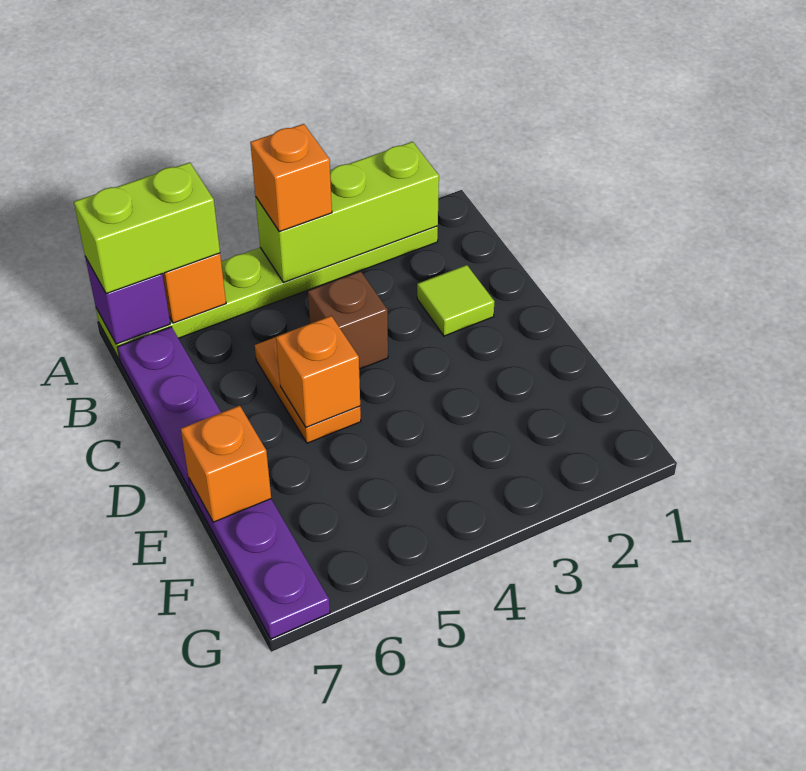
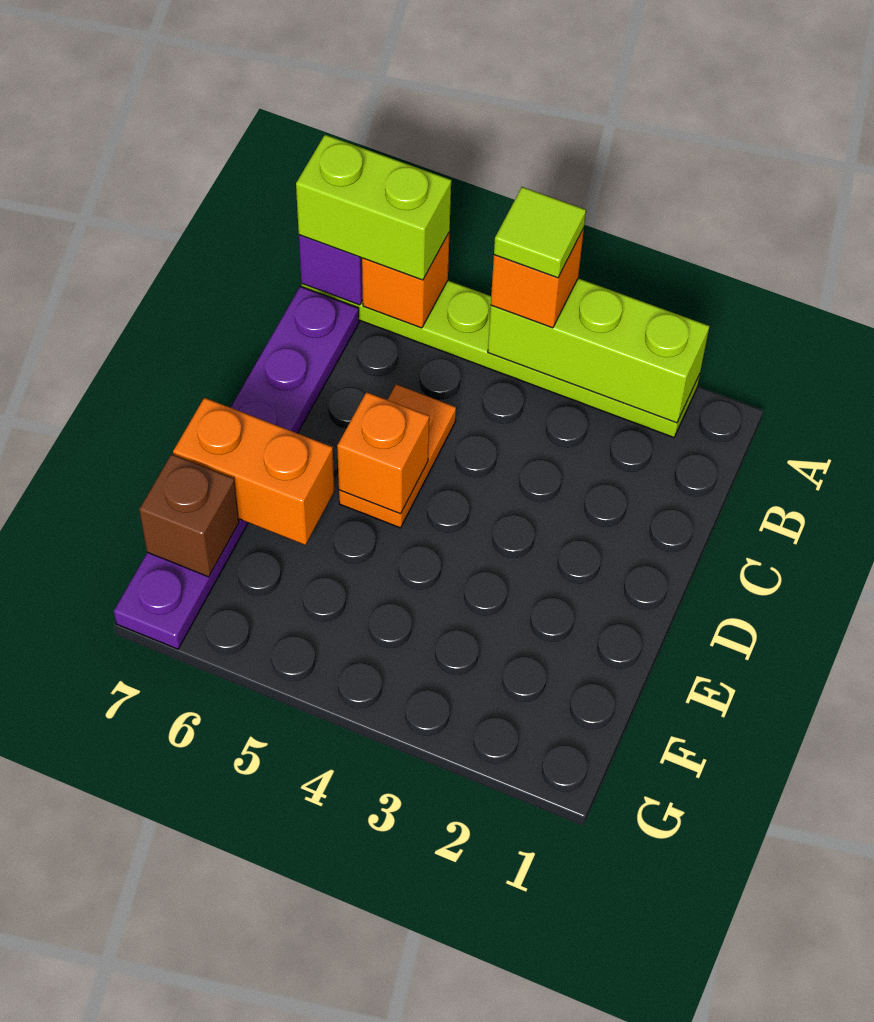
lime tile C2 level 1 -> lime tile A4 level 4
brown brick C4 level 1 -> brown brick F7 level 2
orange brick E7 level 2 -> orange brick E6:E7 level 2

